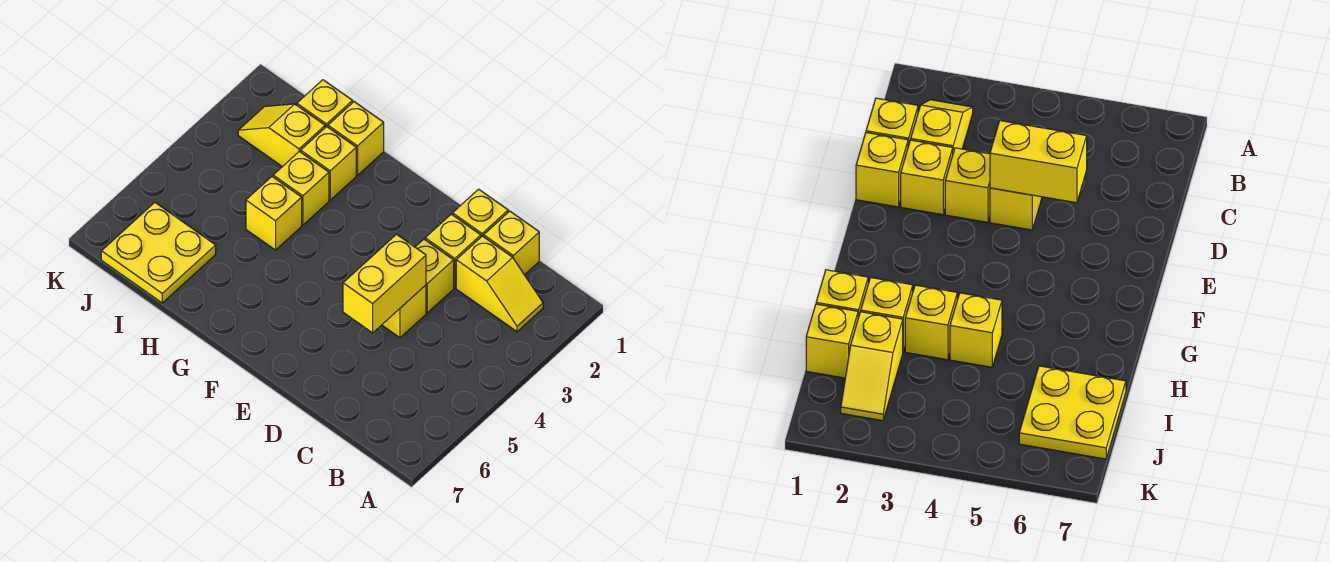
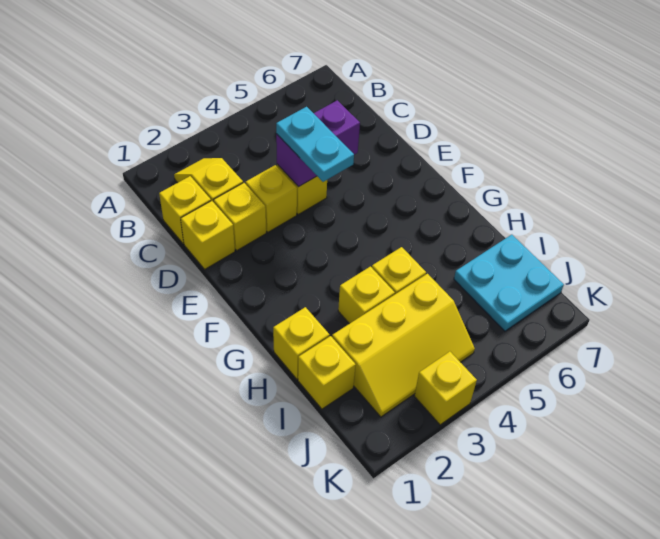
yellow brick D4:D5 level 2 -> purple brick D4:D5 level 2
none -> cyan plate D4:E4 level 3
yellow brick H2 level 1 -> yellow brick K3 level 1
yellow slope I2:J2 level 1 top I -> yellow slope I2:J4 level 1 top I
yellow plate I6:J7 level 1 -> cyan plate I6:J7 level 1

